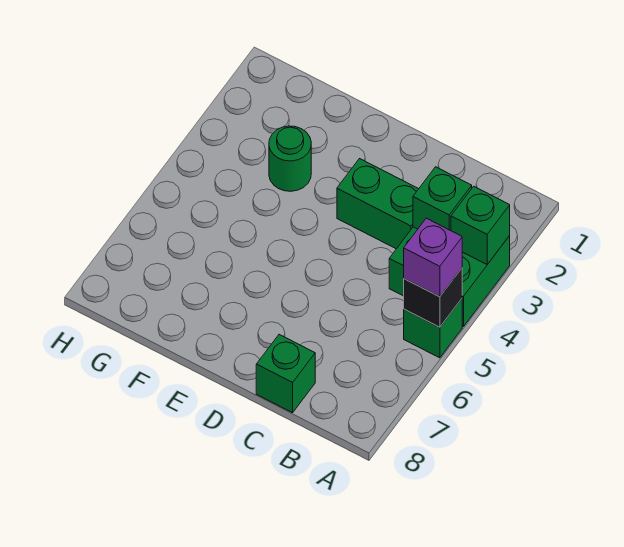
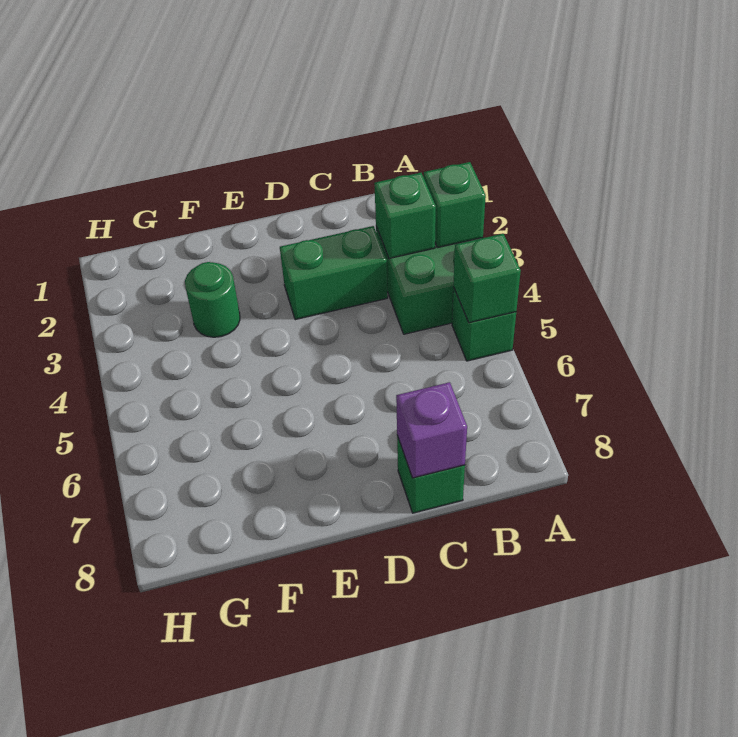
black brick A5 level 2 -> green brick A5 level 2
purple brick A5 level 3 -> purple brick C8 level 2

